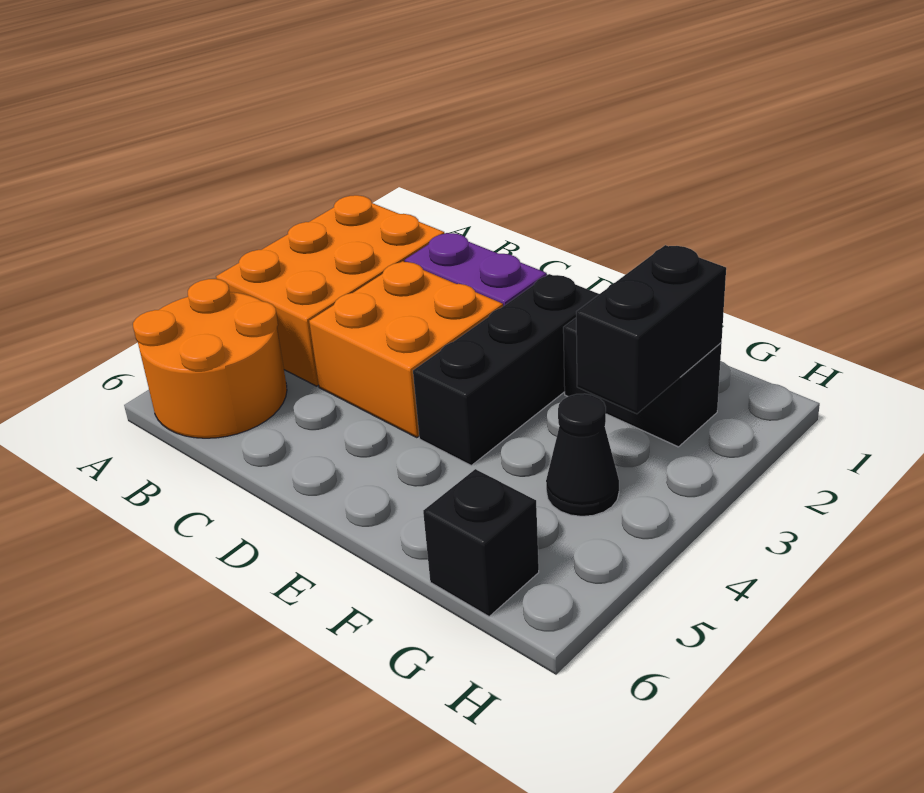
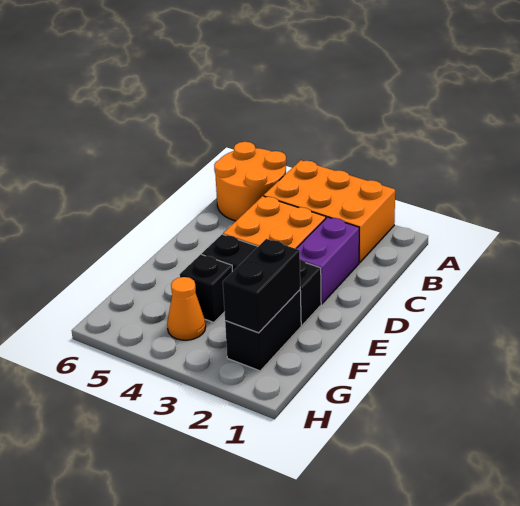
black brick G2:G3 level 2 -> black brick F2:G2 level 2
black cone G4 level 1 -> orange cone G4 level 1
black brick G6 level 1 -> black brick F4 level 1

